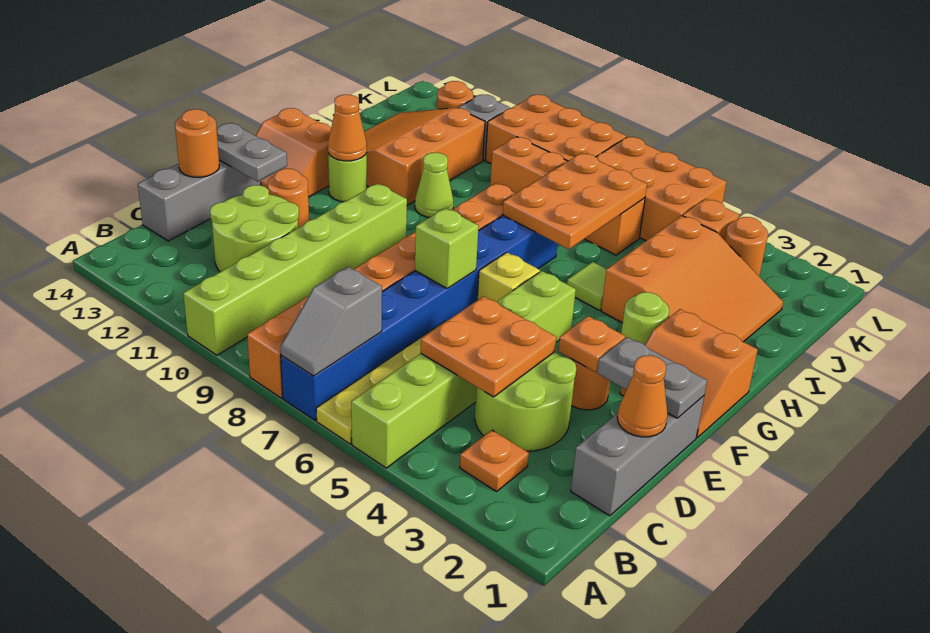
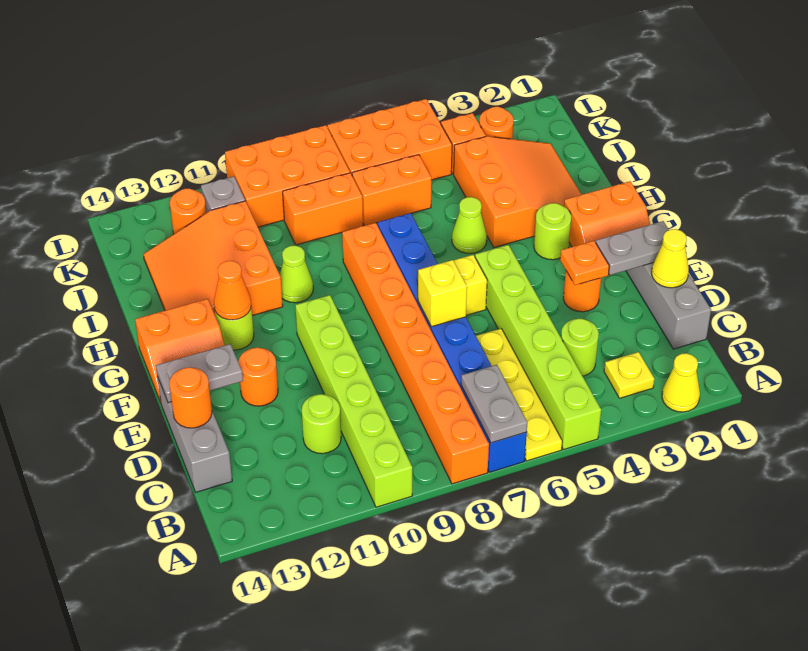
none -> yellow cone A2 level 1
grey slope A7:B7 level 2 top B -> grey plate A7:B7 level 2
orange plate B3 level 1 -> yellow plate B3 level 1
lime round brick C3:D4 level 1 -> lime round brick C4 level 1
orange plate C4:D5 level 2 -> none
lime round brick C11:D12 level 1 -> lime round brick C11 level 1
orange cone D1 level 2 -> yellow cone D1 level 2
lime brick E7 level 2 -> yellow brick E7 level 2
lime tile H5 level 1 -> lime cone H5 level 1
orange plate H6:J7 level 2 -> none

